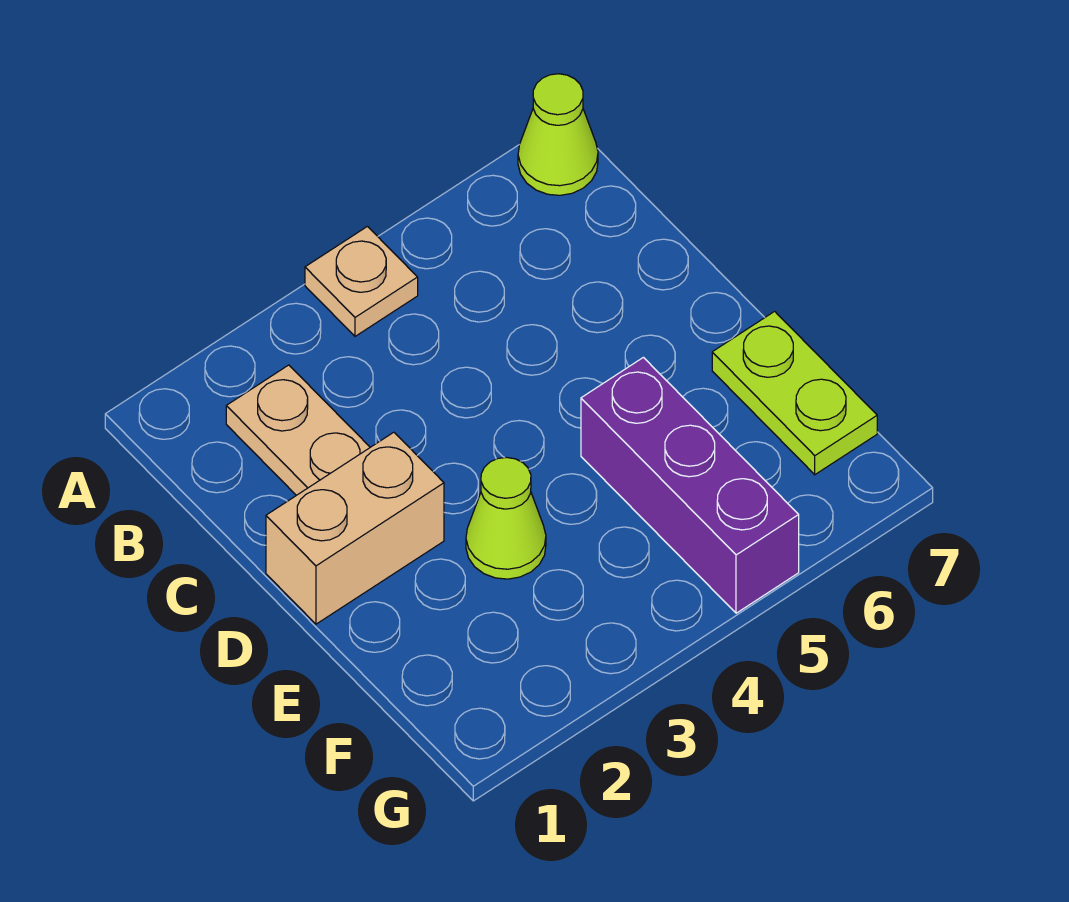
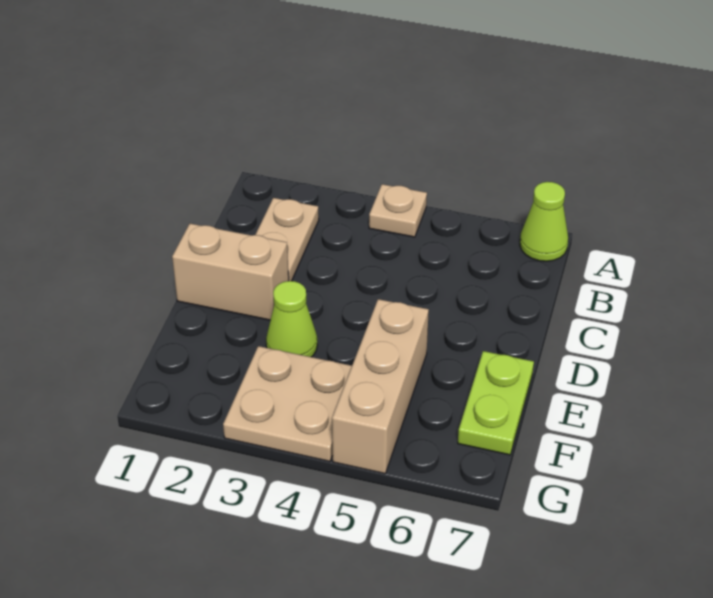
purple brick E5:G5 level 1 -> tan brick E5:G5 level 1
none -> tan plate F3:G4 level 1

